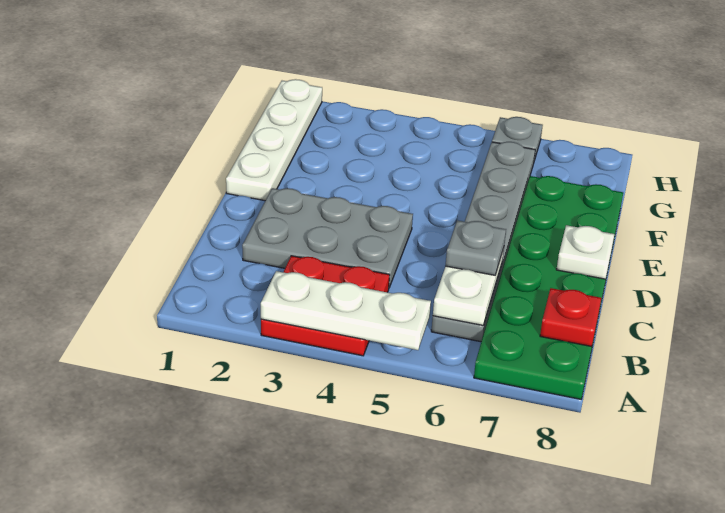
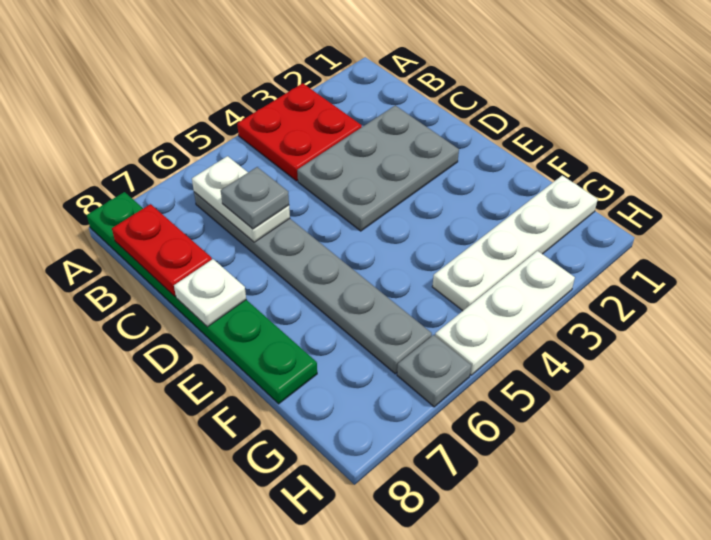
white plate A3:A5 level 2 -> white plate H3:H5 level 1
green plate A7:F8 level 1 -> green plate A8:F8 level 1
red plate B8 level 2 -> red plate B8:C8 level 2
white plate E1:H1 level 1 -> white plate G1:G4 level 1

